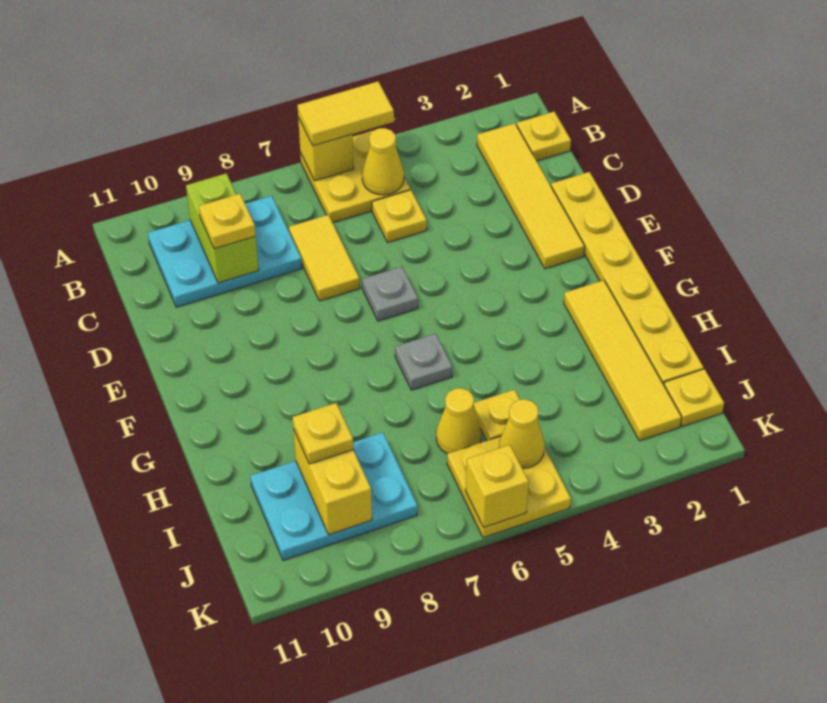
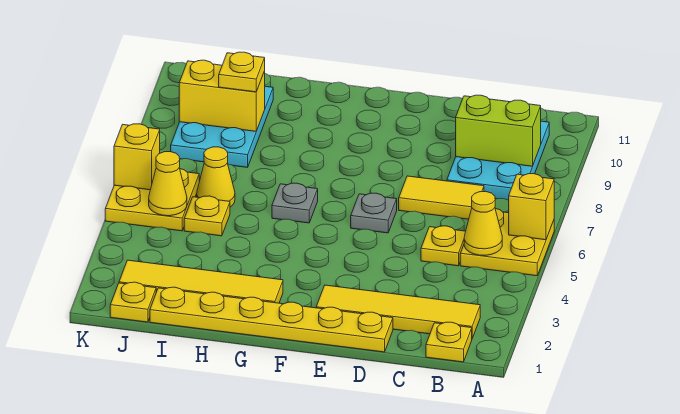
yellow tile A5:A6 level 3 -> none
yellow plate C9 level 3 -> none

